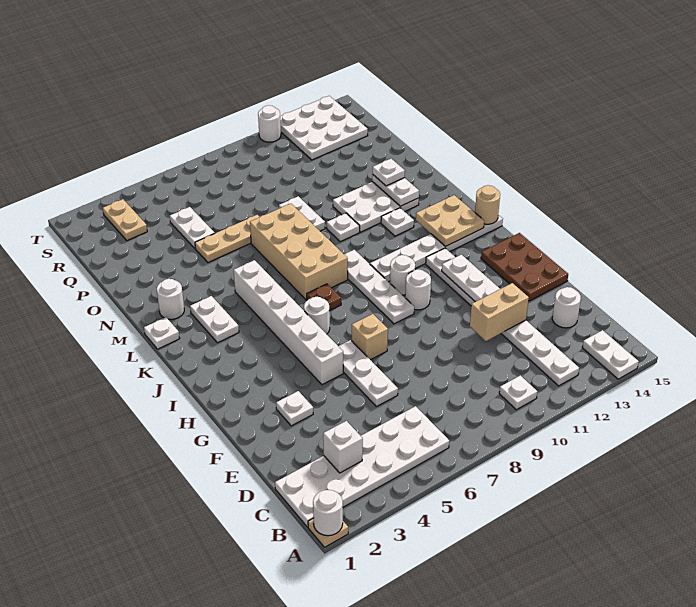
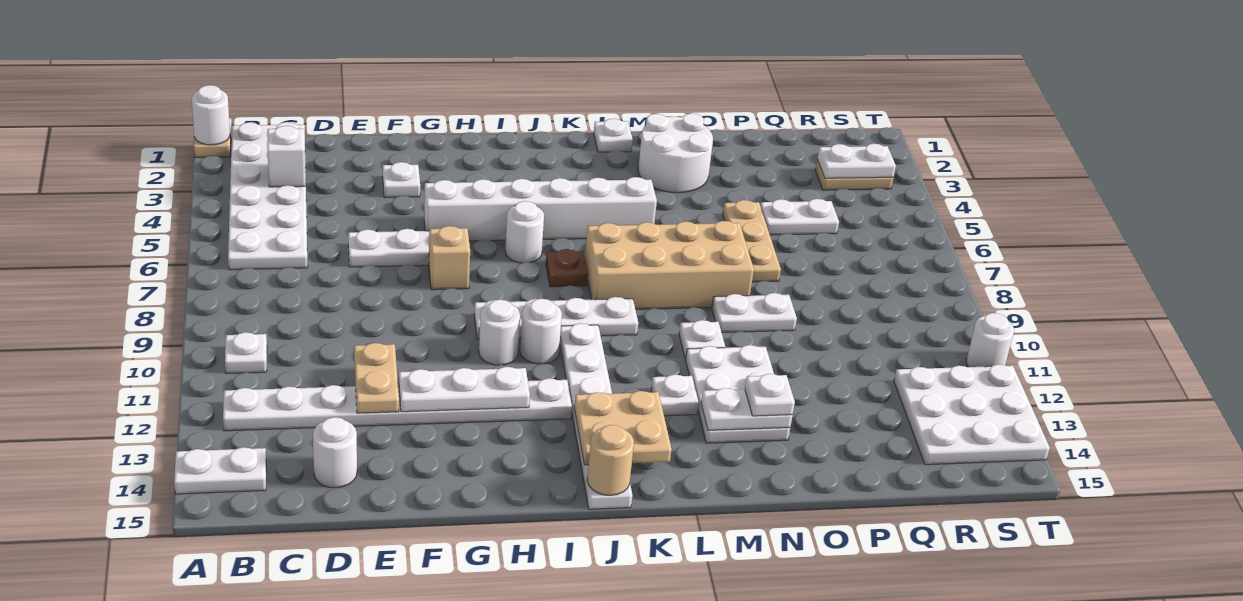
tan brick E11:E12 level 2 -> tan plate E11:E12 level 2
brown plate F14:H15 level 1 -> none
white plate K3:L3 level 1 -> white plate R3:S3 level 2
white round brick M2 level 1 -> white round brick M2:N3 level 1

